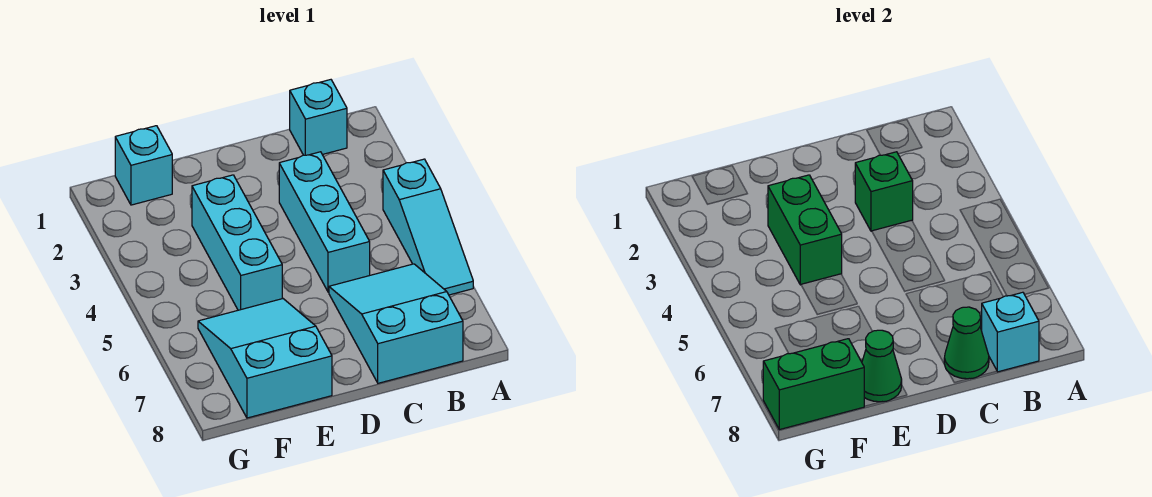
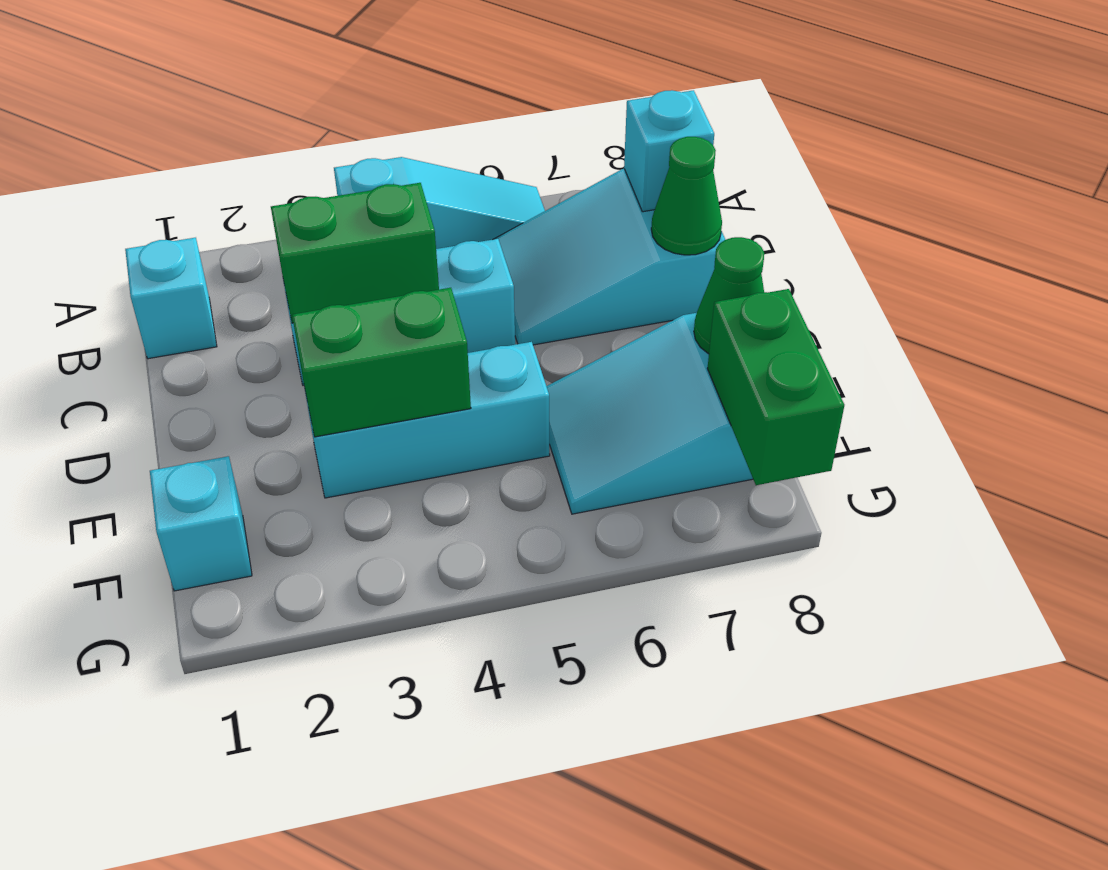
green brick C3 level 2 -> green brick C3:C4 level 2

